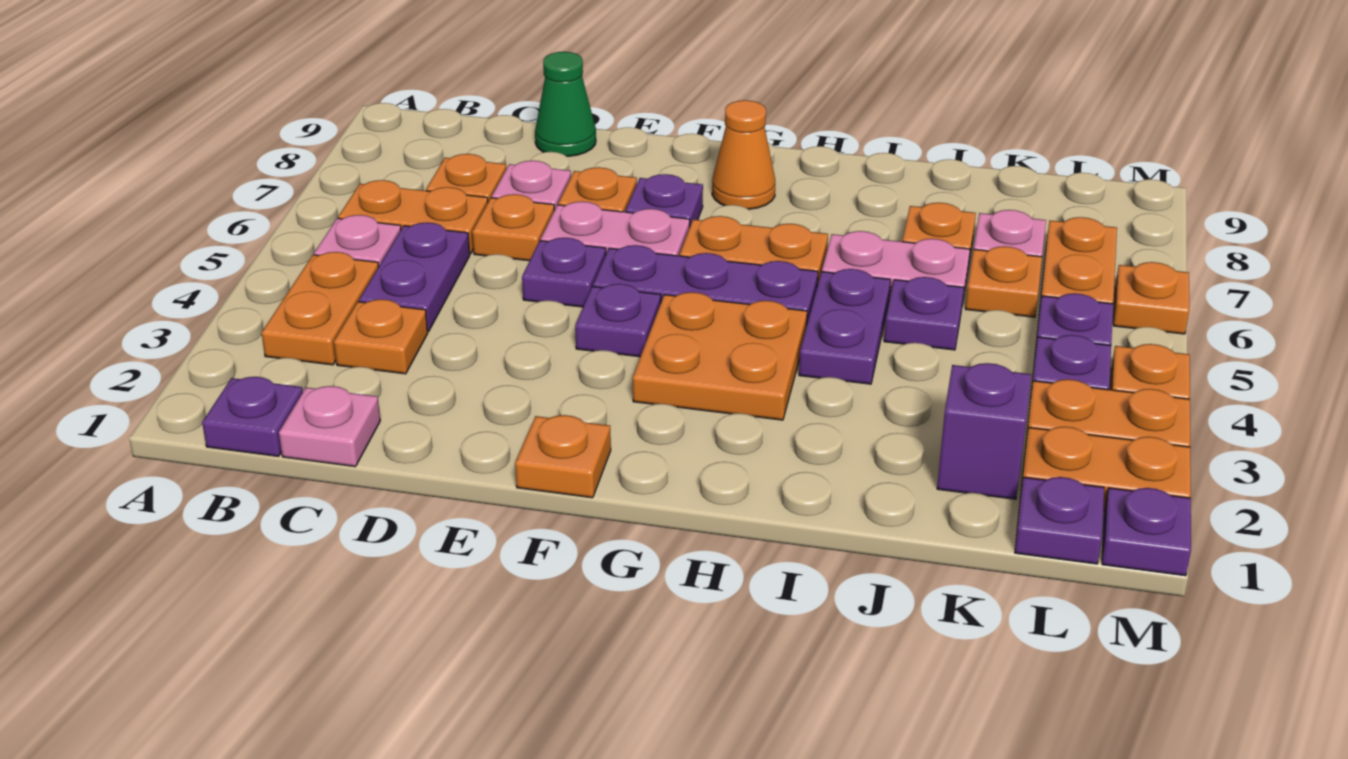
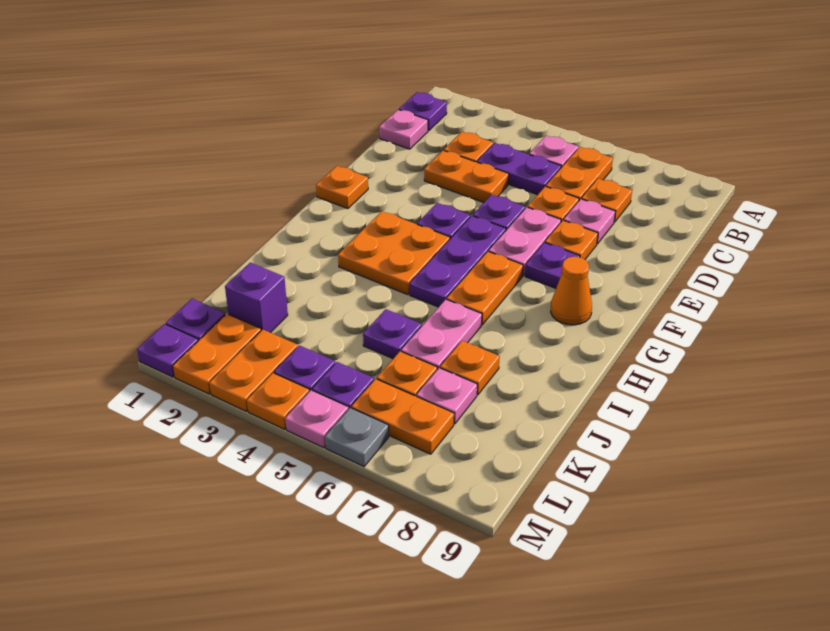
orange plate B3:B4 level 1 -> orange plate D3:D4 level 1
green cone D9 level 1 -> none
purple plate I4:I5 level 1 -> none
none -> pink plate M5 level 1
orange plate M6 level 1 -> grey plate M6 level 1

